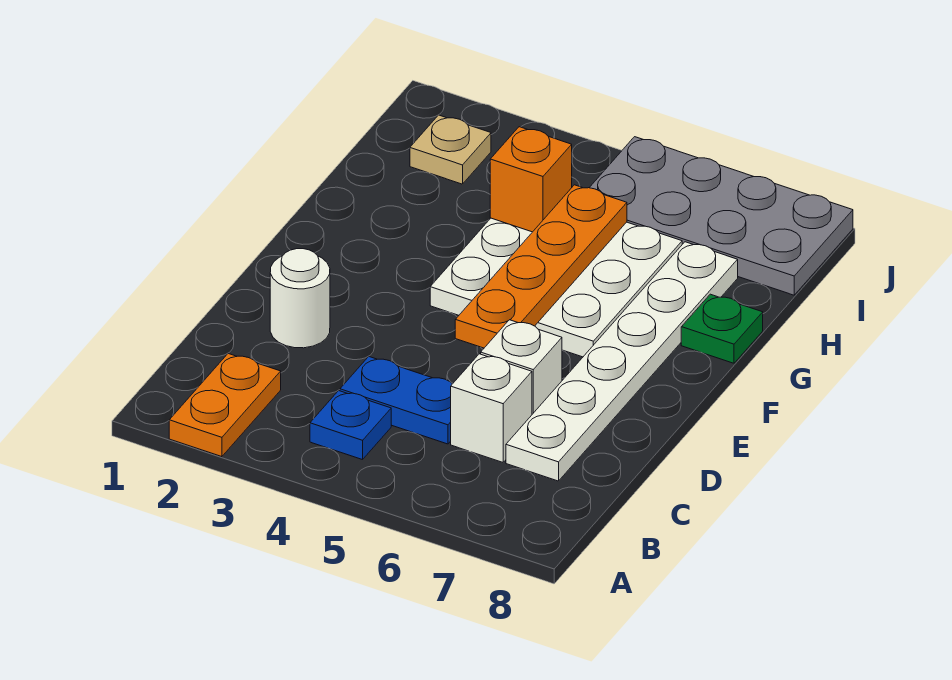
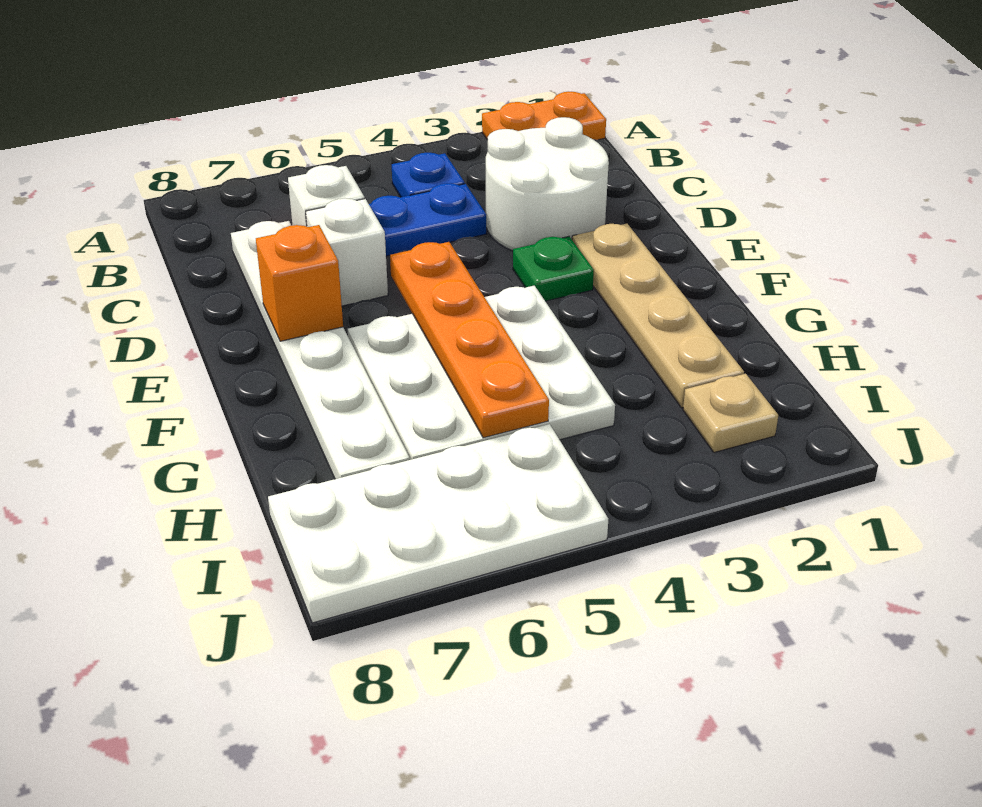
orange plate A2:B2 level 1 -> orange plate A1:A2 level 1
white round brick D2 level 1 -> white round brick C2:D3 level 1
none -> tan plate E2:H2 level 1
green plate G8 level 1 -> green plate E3 level 1
orange brick H4 level 2 -> orange brick E7 level 2
grey plate I5:J8 level 1 -> white plate I5:J8 level 1

